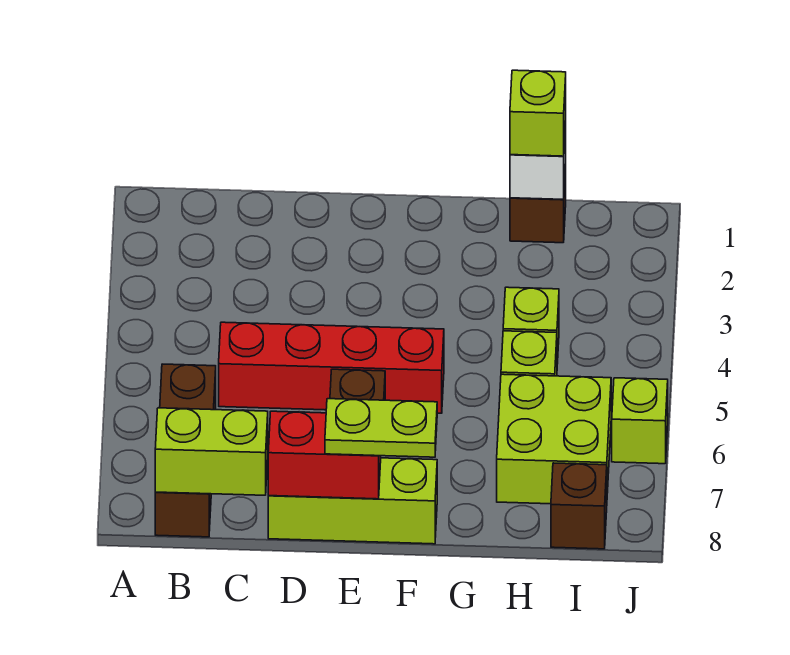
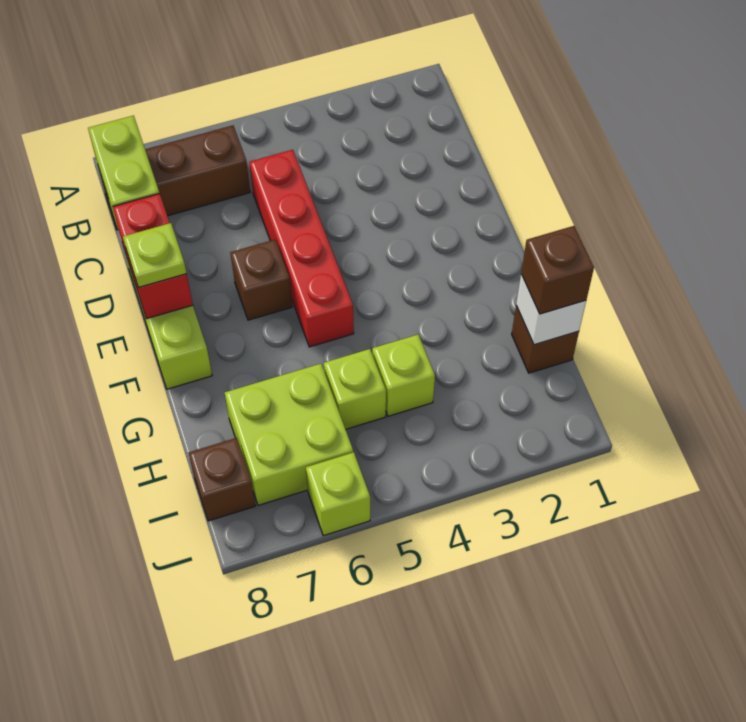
lime plate E8:F8 level 3 -> lime plate E8 level 3
lime brick H1 level 3 -> brown brick H1 level 3

